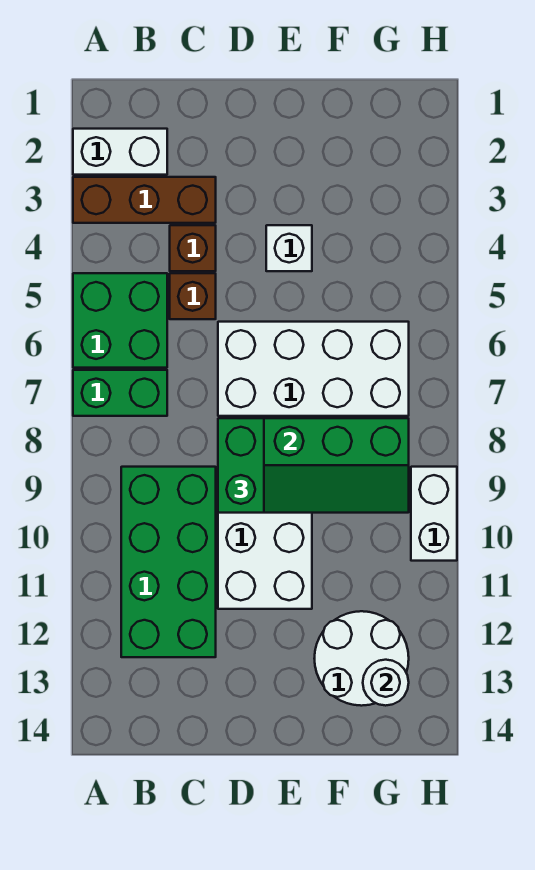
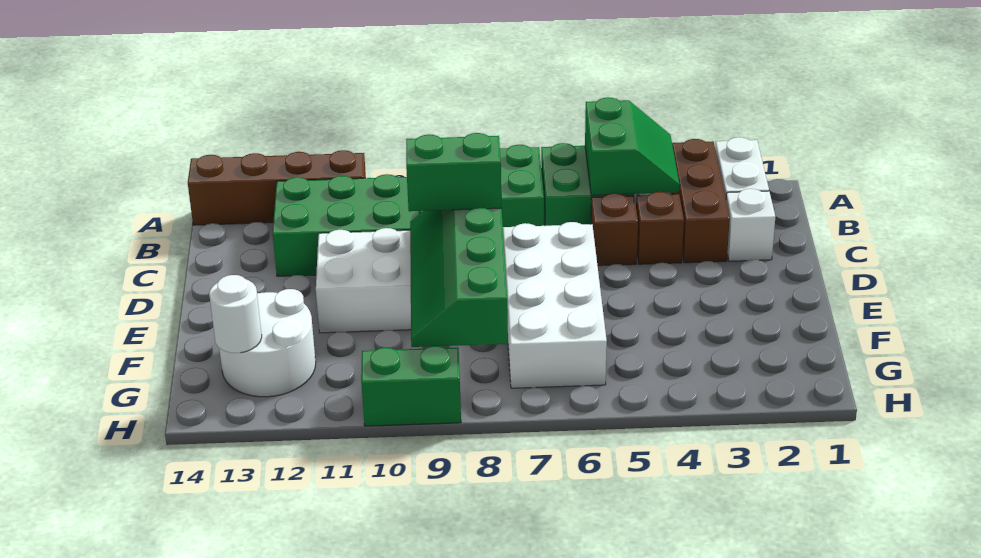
none -> green slope A4:B5 level 2 top 5
none -> brown brick A11:A14 level 1
white brick E4 level 1 -> white brick C2 level 1
white brick H9:H10 level 1 -> green brick H9:H10 level 1

